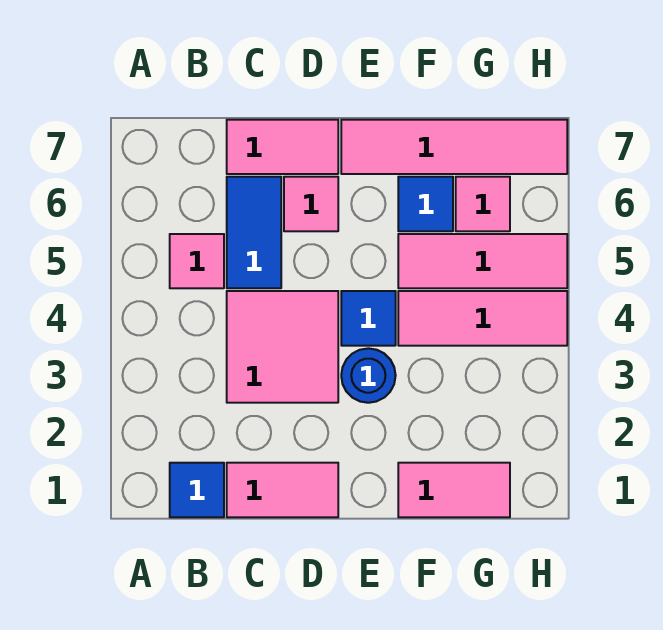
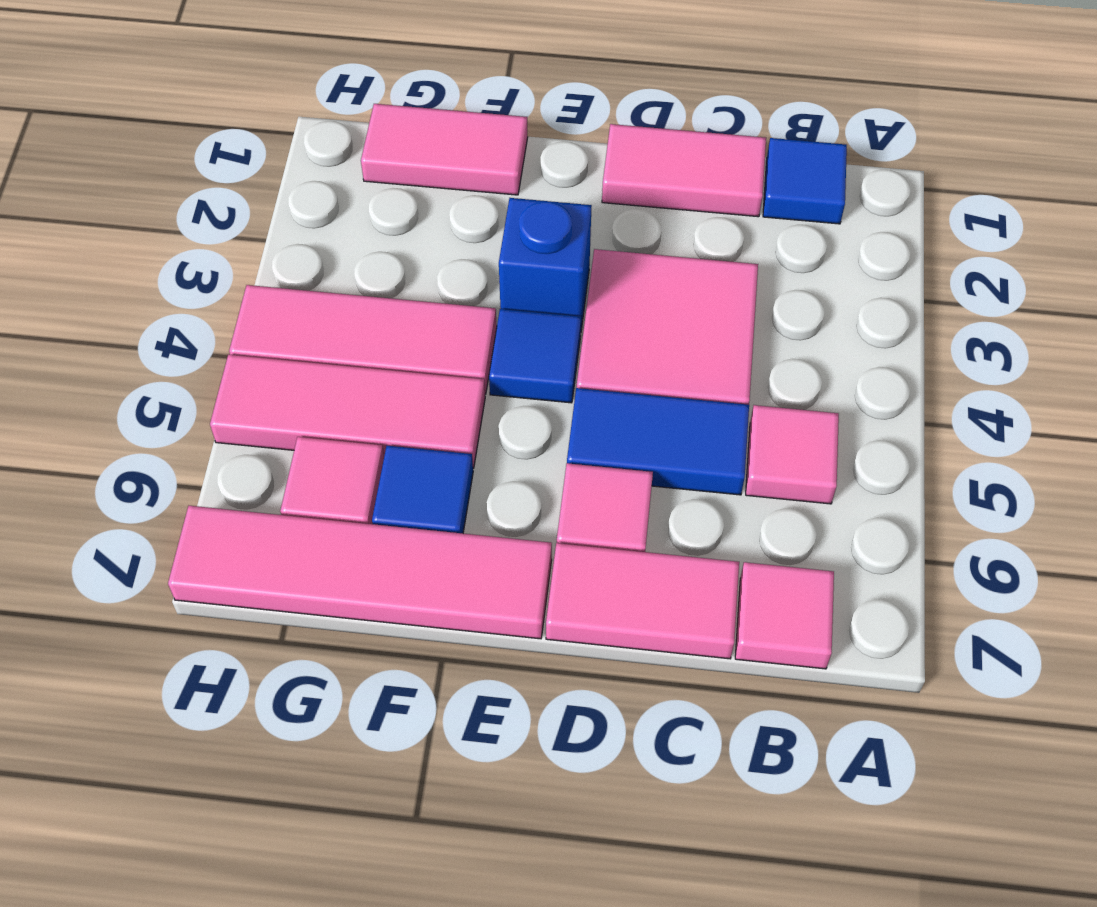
none -> pink tile B7 level 1
blue tile C5:C6 level 1 -> blue tile C5:D5 level 1
blue round brick E3 level 1 -> blue brick E3 level 1

